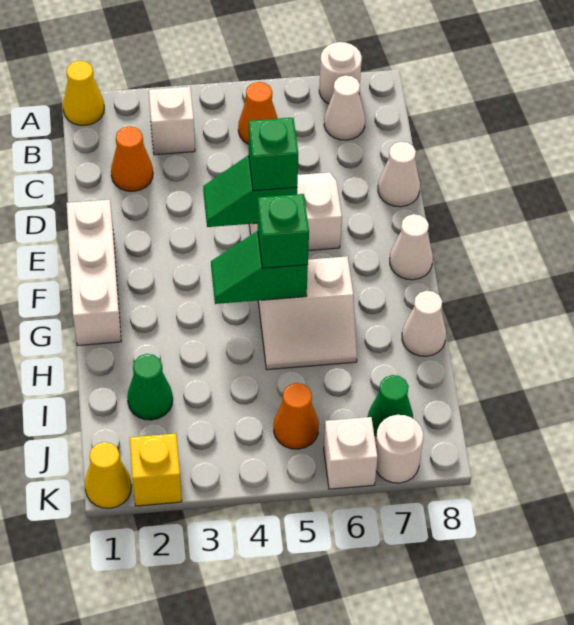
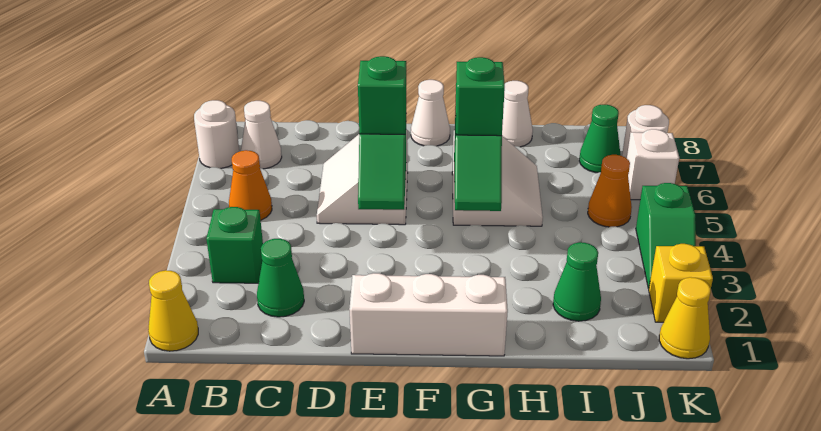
white brick B3 level 1 -> green brick B3 level 1
orange cone C2 level 1 -> green cone C2 level 1
white cone D8 level 1 -> none
none -> green slope K3:K4 level 1 top 4

